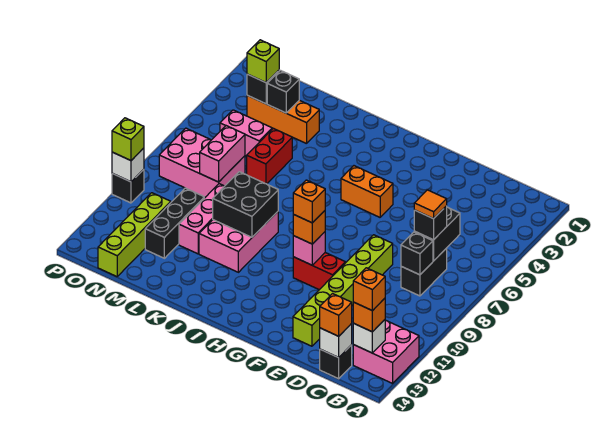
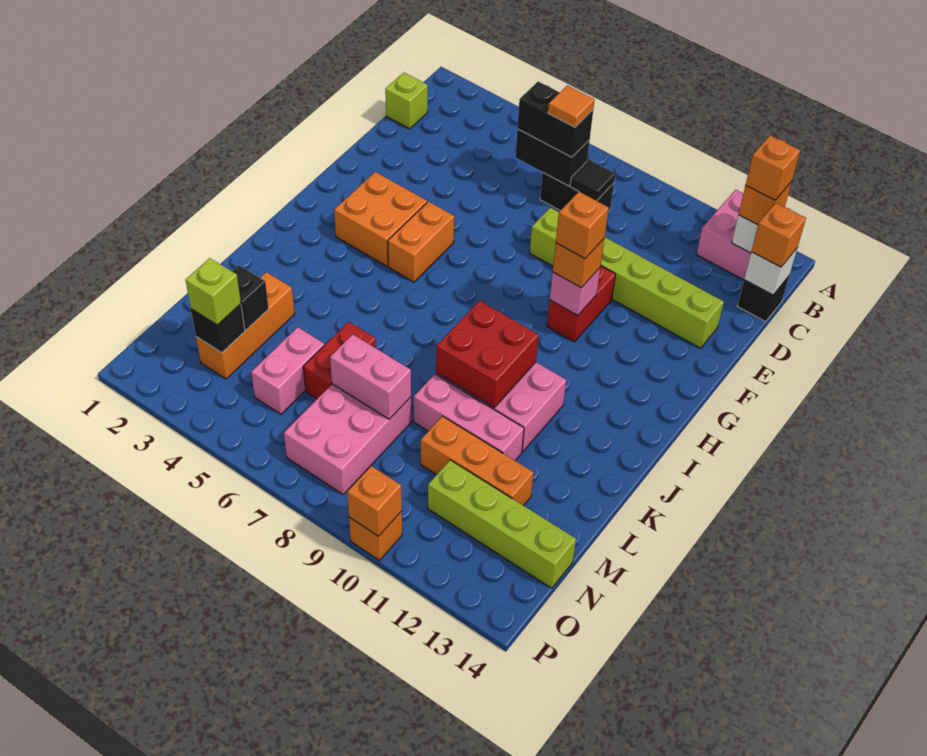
black brick C7 level 3 -> black brick C6:C7 level 3
black brick C8 level 2 -> black tile C8 level 2
none -> orange brick G3:H4 level 1
black brick J9:K10 level 2 -> red brick J9:K10 level 2
red brick L5:L6 level 1 -> red brick L6:M6 level 1
black brick M10:M12 level 1 -> orange brick M10:M12 level 1
black brick P10 level 1 -> orange brick P10 level 1
white brick P10 level 2 -> orange brick P10 level 2
lime brick P10 level 3 -> lime brick C1 level 1

